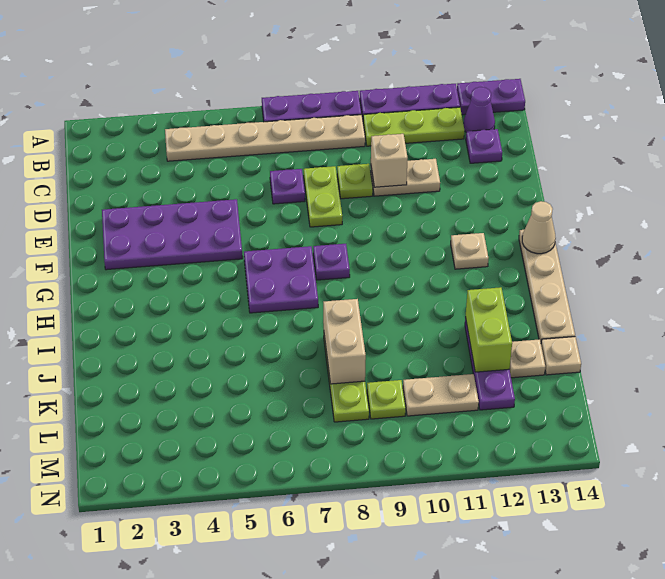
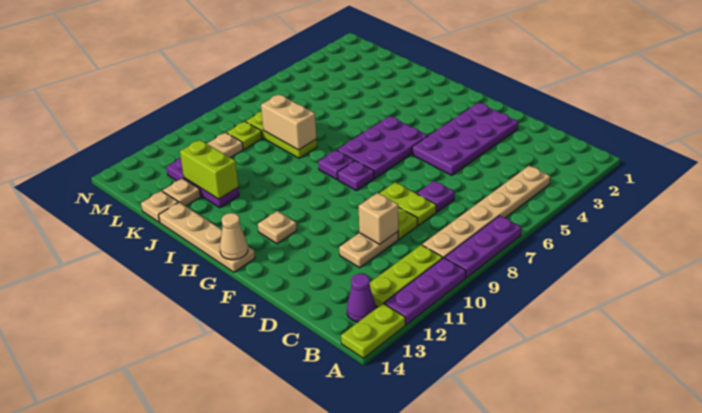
purple plate A13:A14 level 1 -> lime plate A13:A14 level 1
purple plate C13 level 1 -> purple plate H8 level 1
purple plate G6:H7 level 1 -> purple plate G5:H7 level 1

